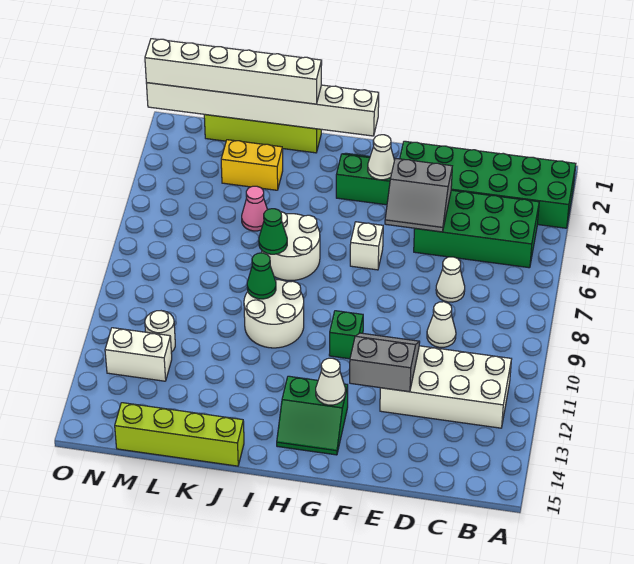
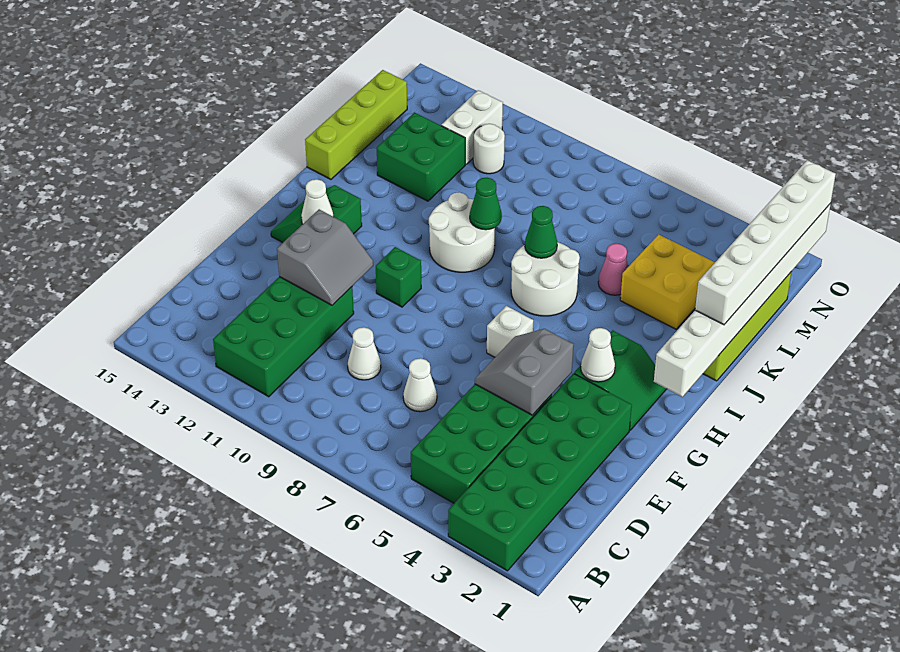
white brick B11:E12 level 1 -> green brick B11:E12 level 1
yellow brick K3:L3 level 1 -> yellow brick K3:L4 level 1
none -> green brick K12:L13 level 1

